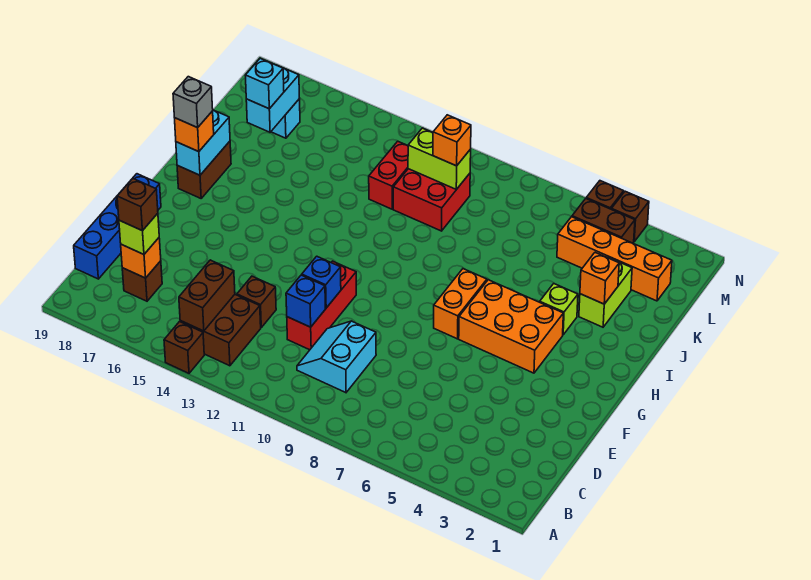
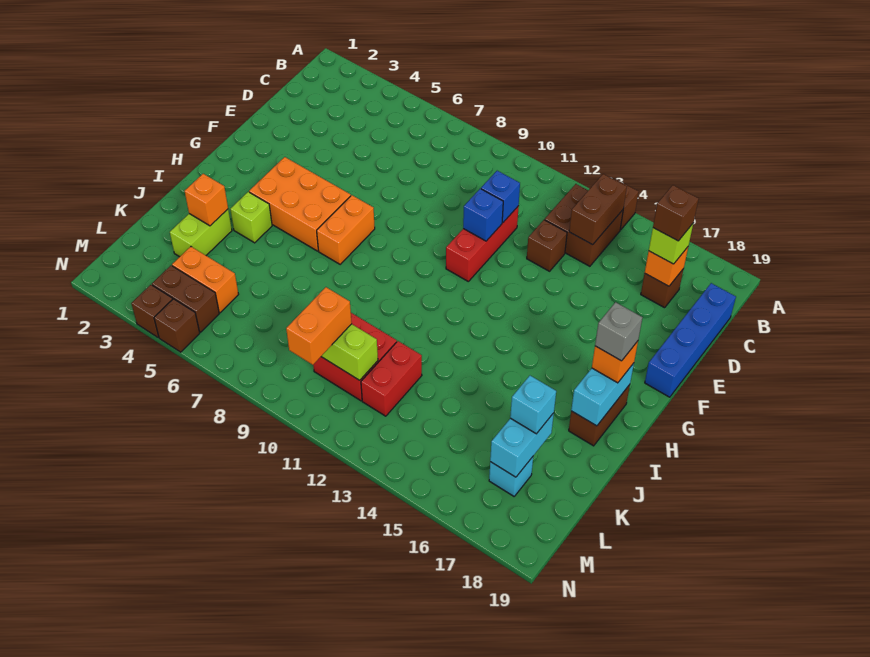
cyan slope C9:D10 level 1 top 9 -> none
orange brick L2:L5 level 1 -> orange brick L4:L5 level 1
orange brick L10 level 3 -> orange brick L10:M10 level 3

